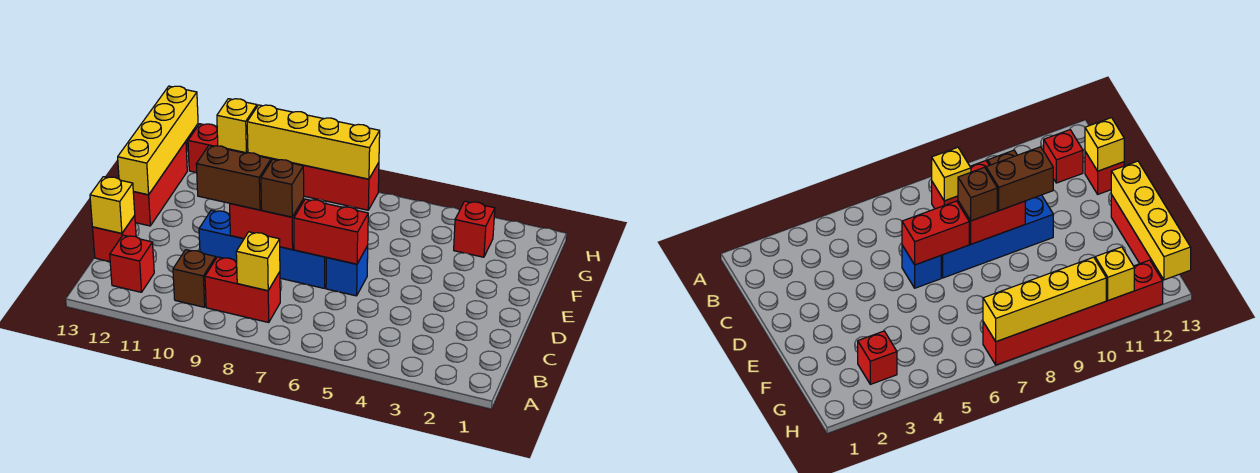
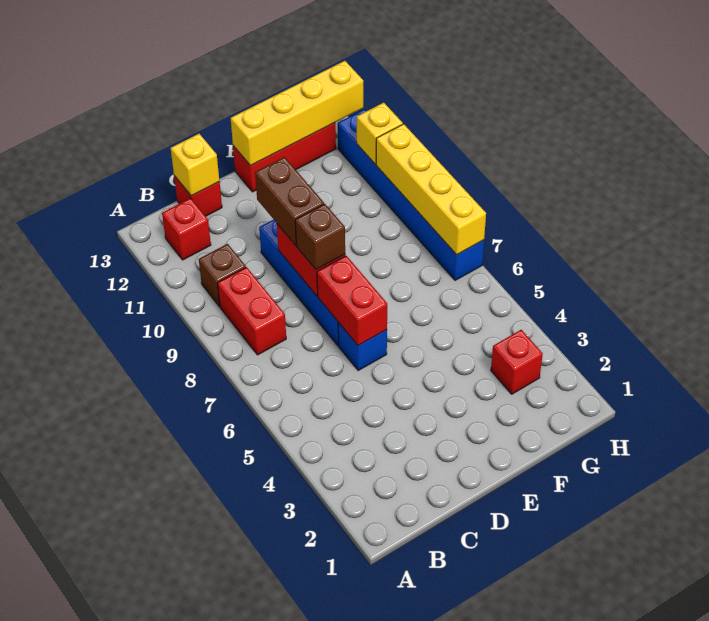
yellow brick B8 level 2 -> none
red brick H7:H12 level 1 -> blue brick H7:H12 level 1

